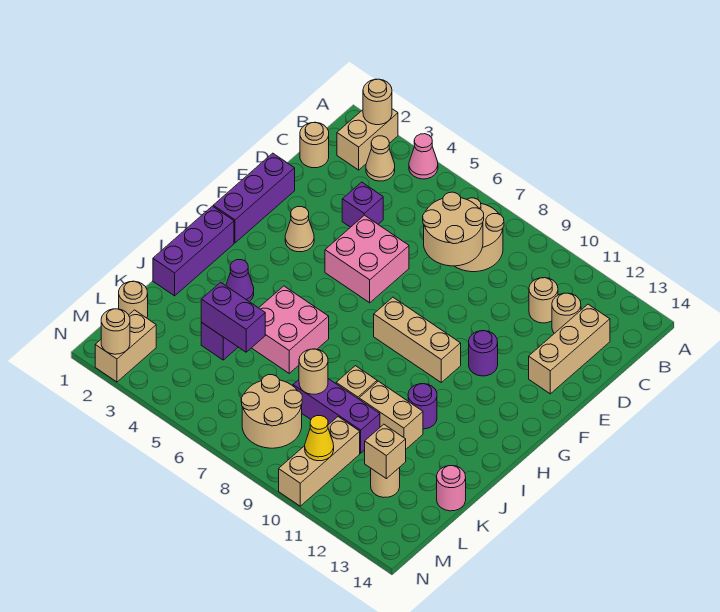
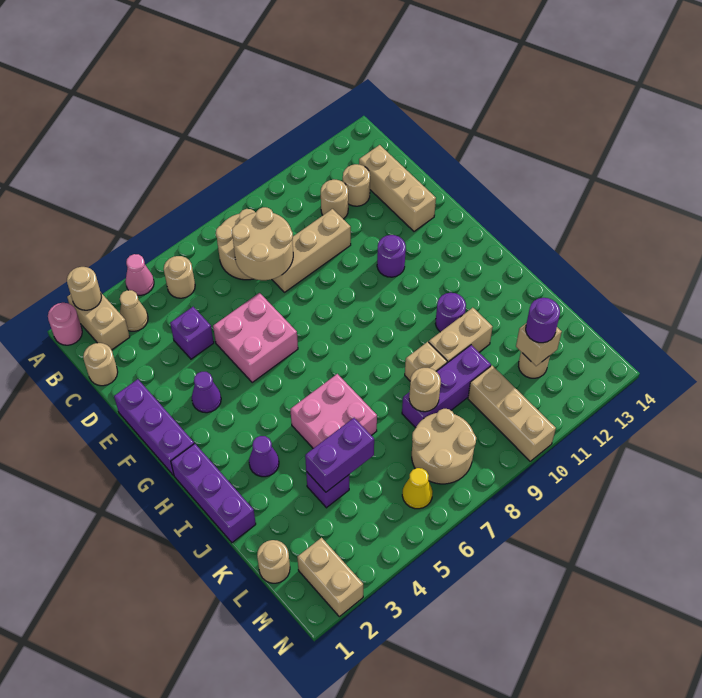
tan cone F3 level 1 -> purple cone F3 level 1
tan brick G8:G10 level 1 -> tan brick D8:D10 level 1
pink round brick K14 level 1 -> pink round brick A1 level 1
none -> purple round brick L12 level 3
yellow cone M10 level 2 -> yellow cone M6 level 1
tan round brick N2 level 2 -> tan round brick B5 level 1

